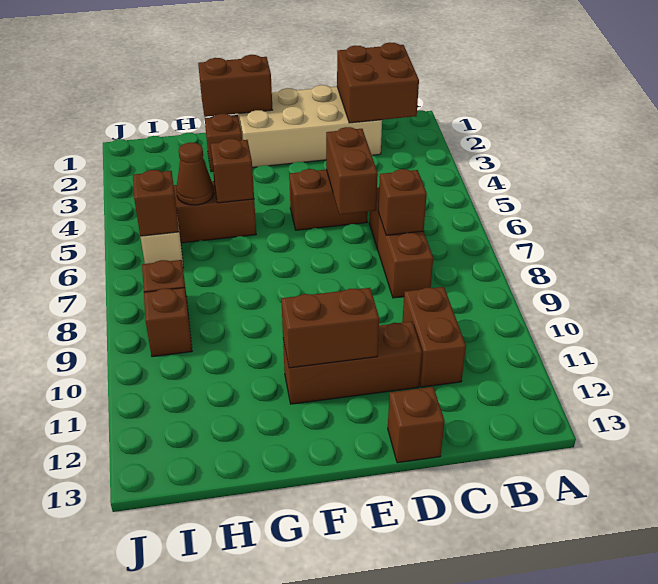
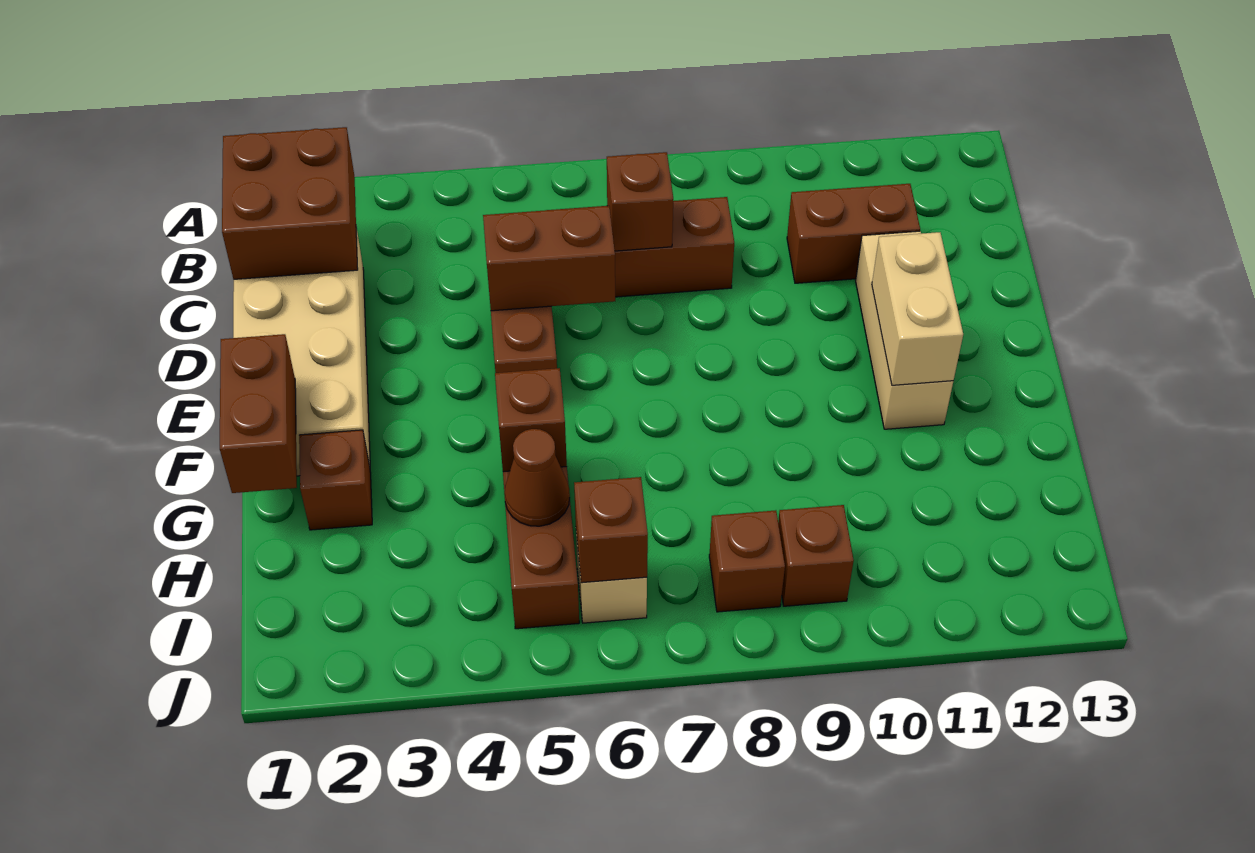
brown brick D11:F11 level 1 -> tan brick D11:F11 level 1
brown brick D13 level 1 -> none
brown brick E11:F11 level 2 -> tan brick E11:F11 level 2

